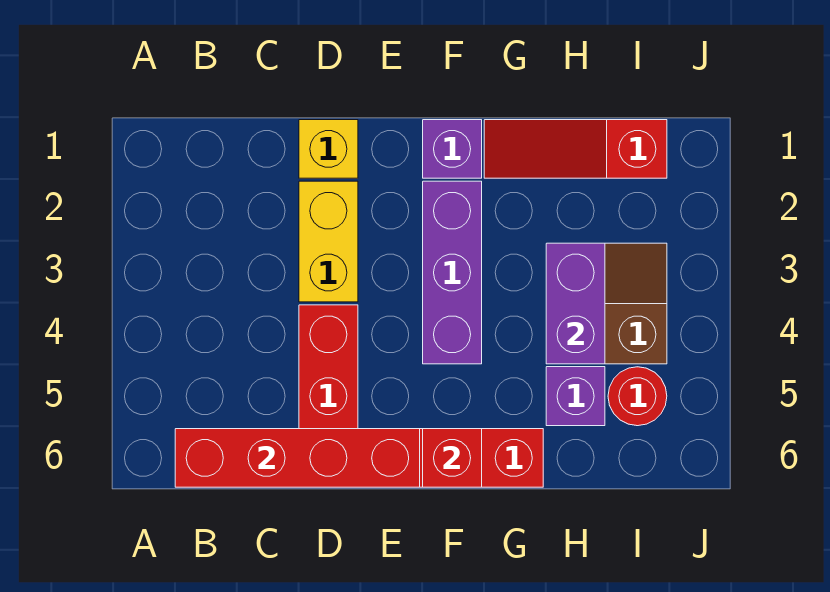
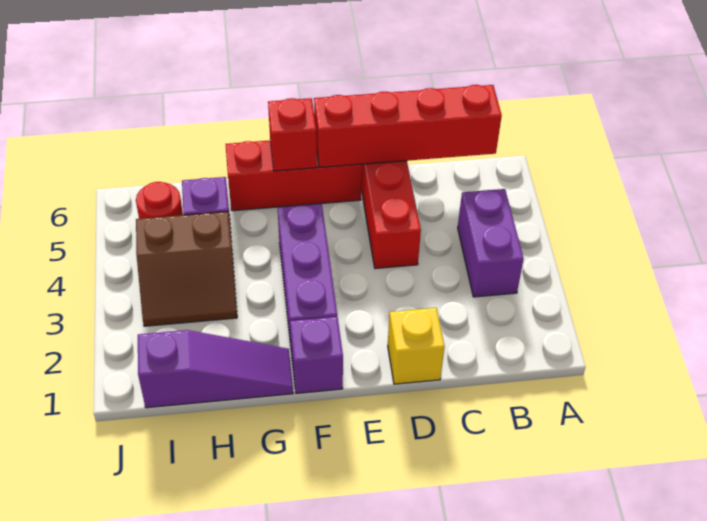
yellow brick D2:D3 level 1 -> none
red slope G1:I1 level 1 top I -> purple slope G1:I1 level 1 top I
purple brick H3:H4 level 2 -> purple brick B3:B4 level 1

